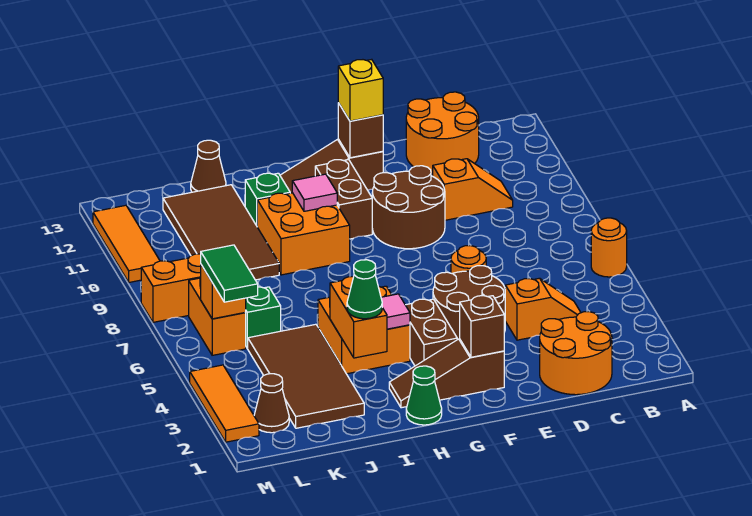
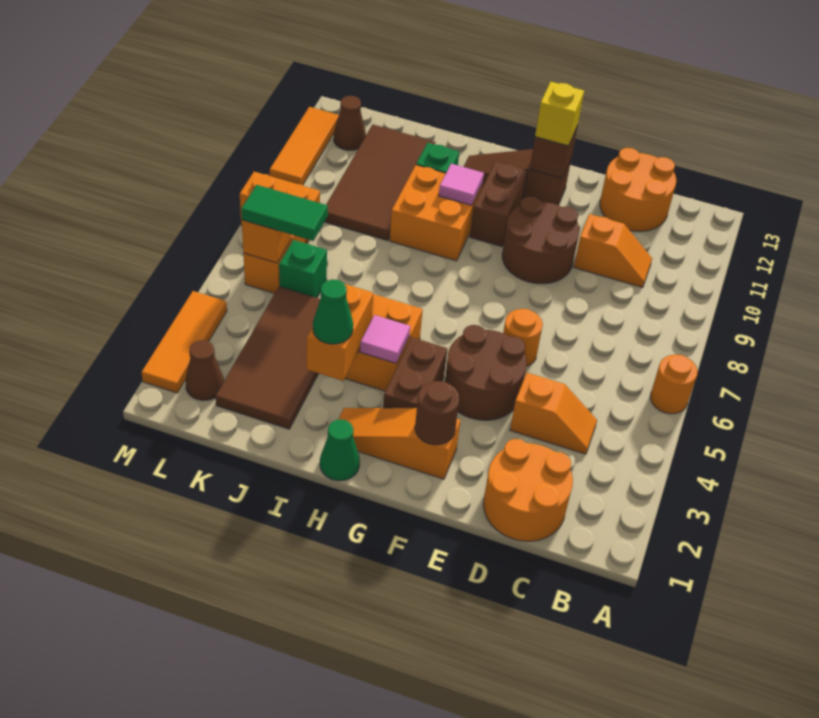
brown slope F2:H2 level 1 top F -> orange slope F2:H2 level 1 top F
brown brick F2 level 2 -> brown round brick F2 level 2
brown cone J13 level 1 -> brown cone L12 level 1
green tile L5:L6 level 3 -> green tile K6:L6 level 3

